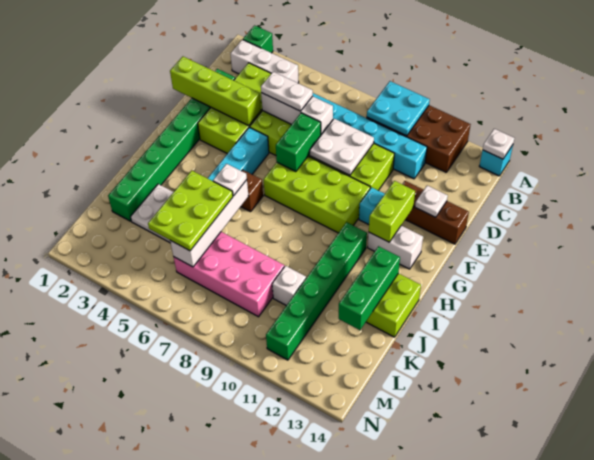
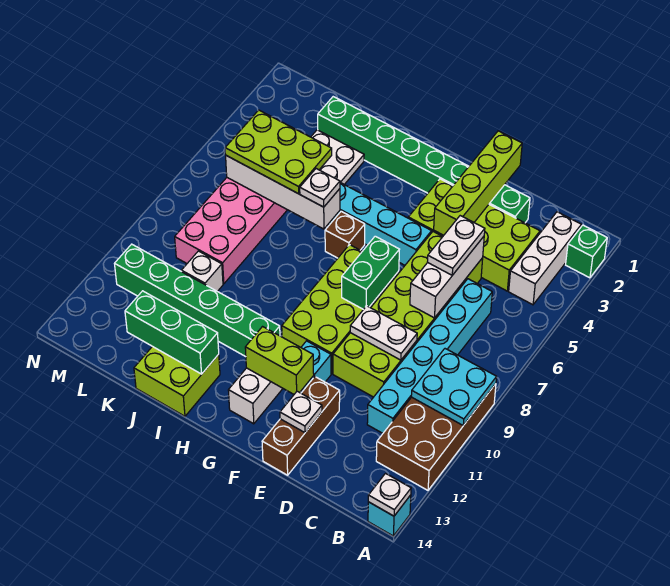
white plate D8:E9 level 2 -> white plate D9:E9 level 2
green brick E7:F7 level 2 -> green brick F7:F8 level 2

